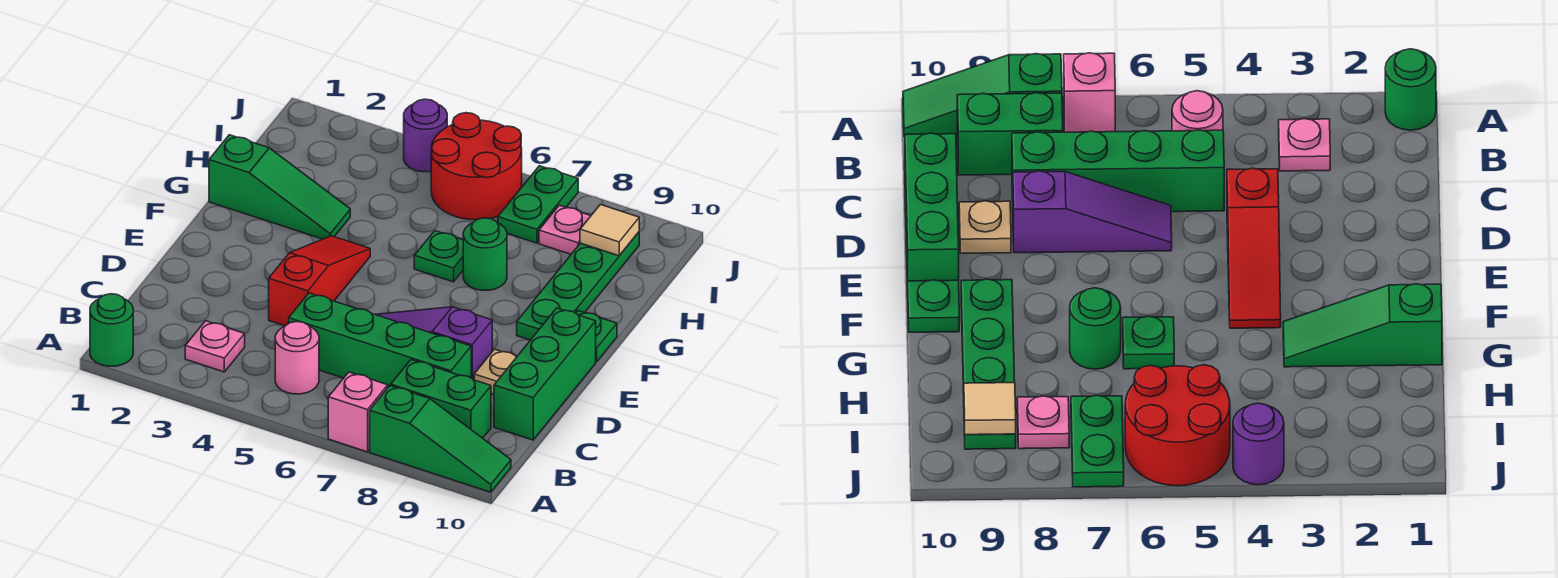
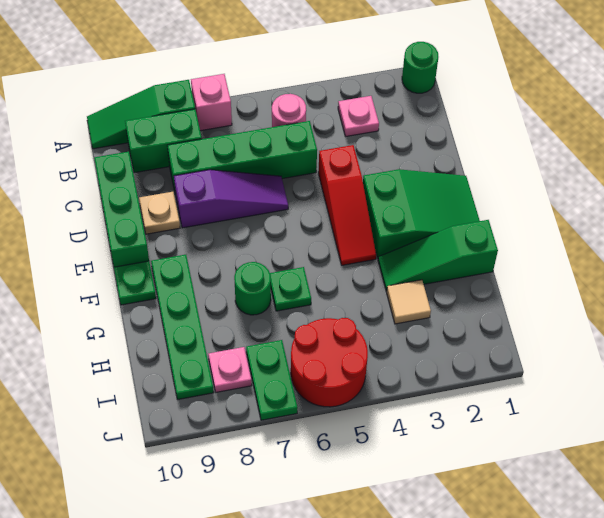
none -> green slope E1:F3 level 1 top 3
tan tile I9 level 2 -> tan tile H3 level 1
purple round brick J4 level 1 -> none

